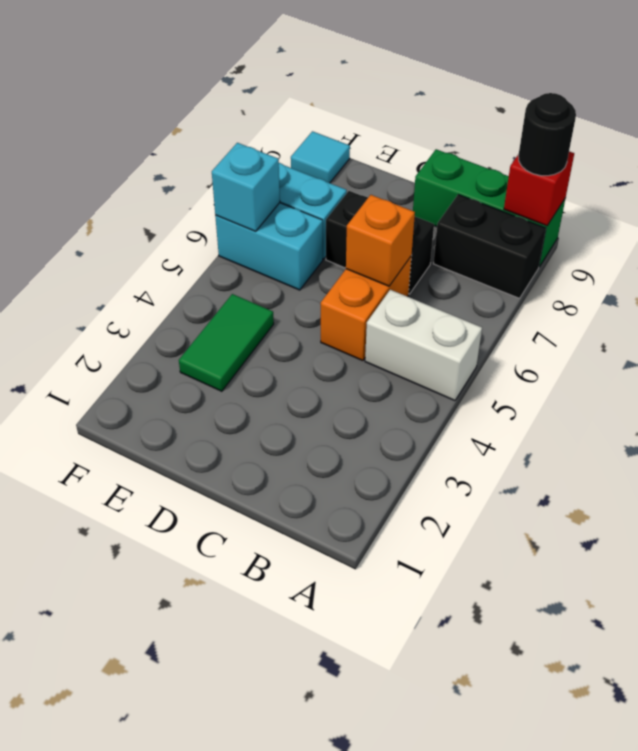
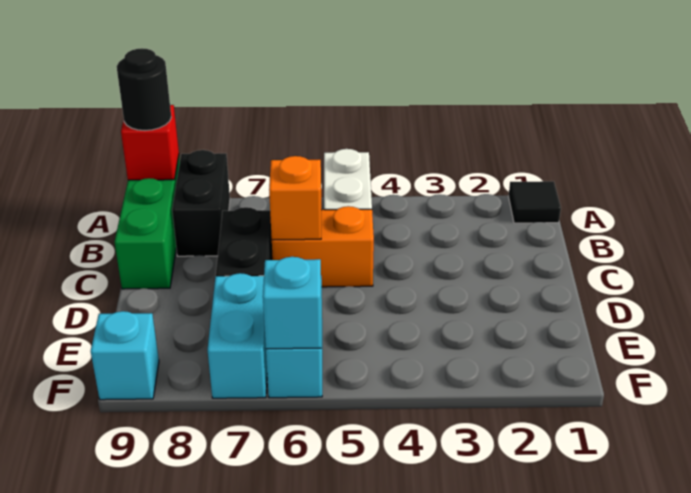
none -> black tile A1 level 1
green tile E3:E4 level 1 -> none
cyan tile F9 level 1 -> cyan brick F9 level 1

